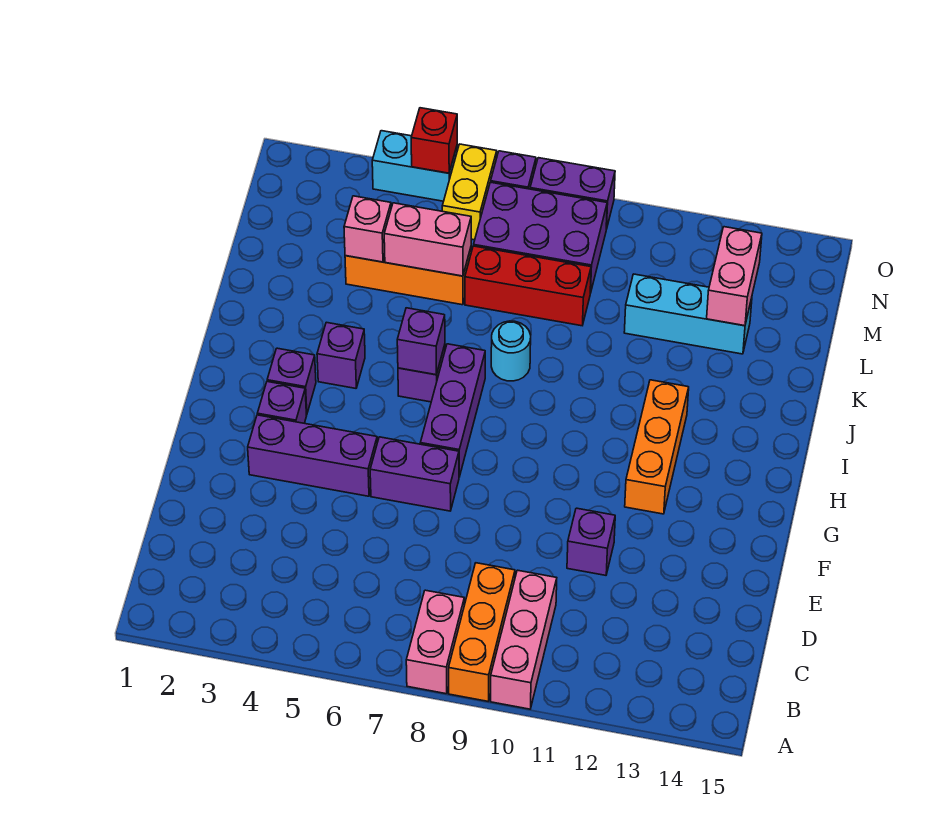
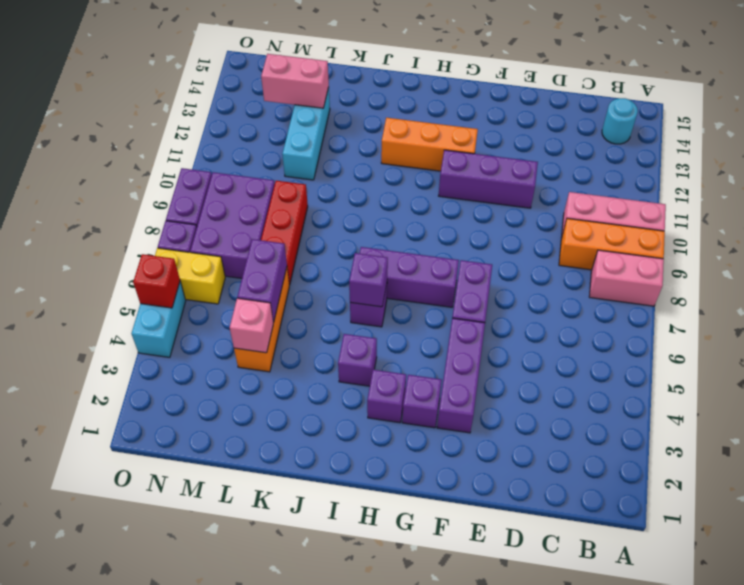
purple brick E11 level 1 -> purple brick E11:G11 level 1
cyan round brick J8 level 1 -> cyan round brick B14 level 1
pink brick L5:L6 level 2 -> purple brick L5:L6 level 2

